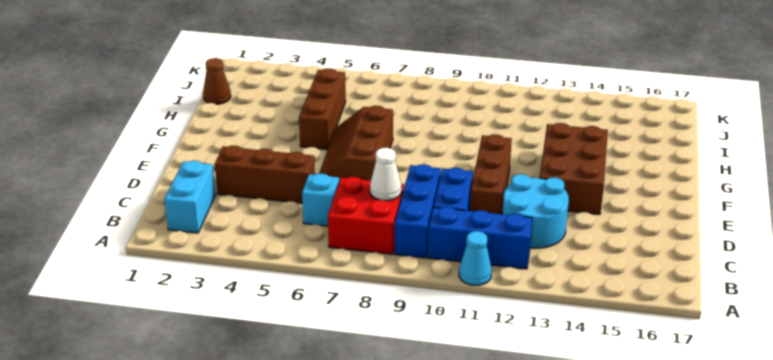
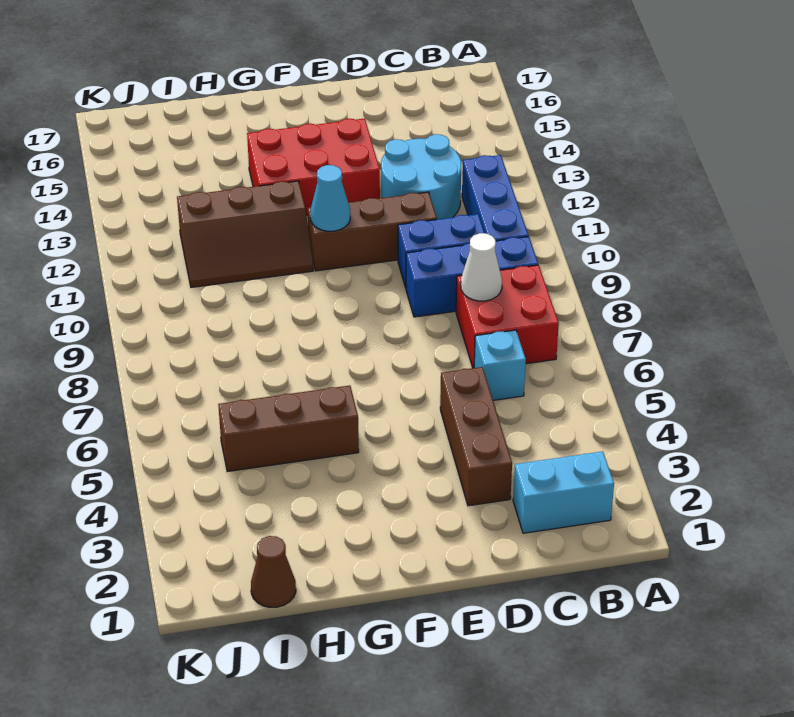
cyan cone A11 level 1 -> cyan cone F11 level 2
brown slope E6:G7 level 1 top 7 -> brown slope G11:I12 level 1 top 12
brown brick E13:G14 level 1 -> red brick E13:G14 level 1

